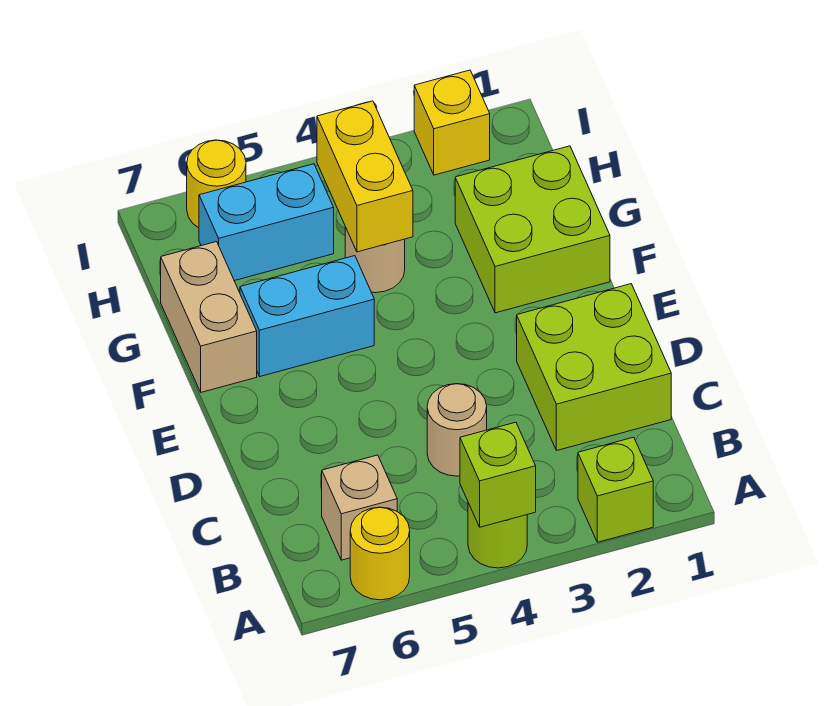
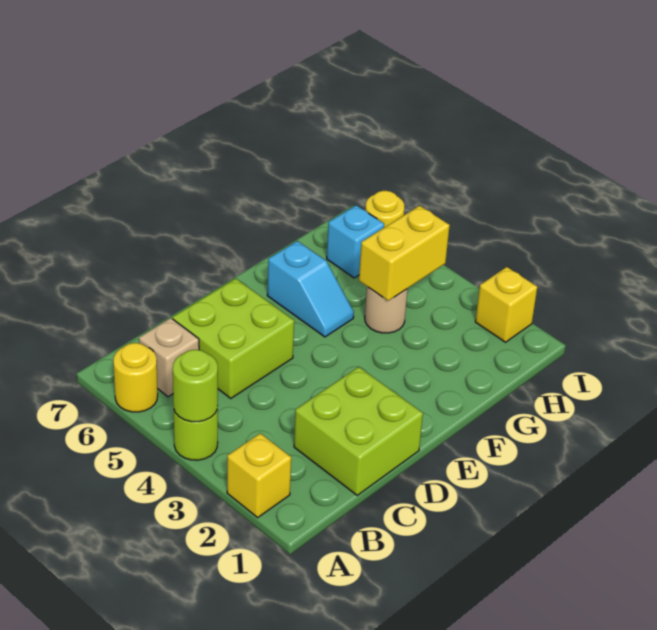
lime brick A2 level 1 -> yellow brick A2 level 1
lime brick A4 level 2 -> lime round brick A4 level 2
tan round brick C4 level 1 -> none
lime brick F1:G2 level 1 -> lime brick C5:D6 level 1
cyan brick F5:F6 level 1 -> cyan slope F5:F6 level 1 top 6
tan brick F7:G7 level 1 -> none
cyan brick H5:H6 level 1 -> cyan brick H6 level 1

